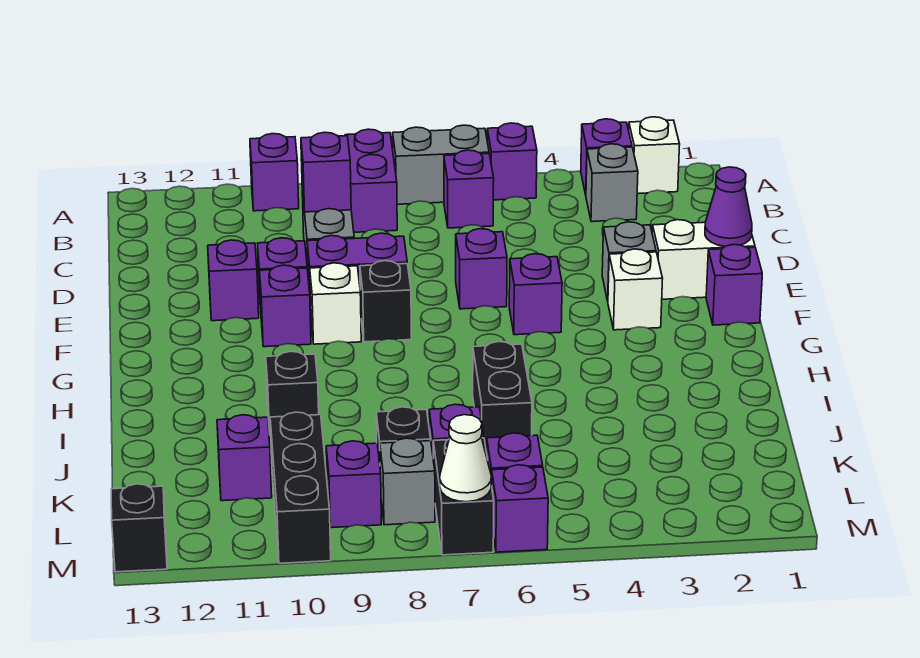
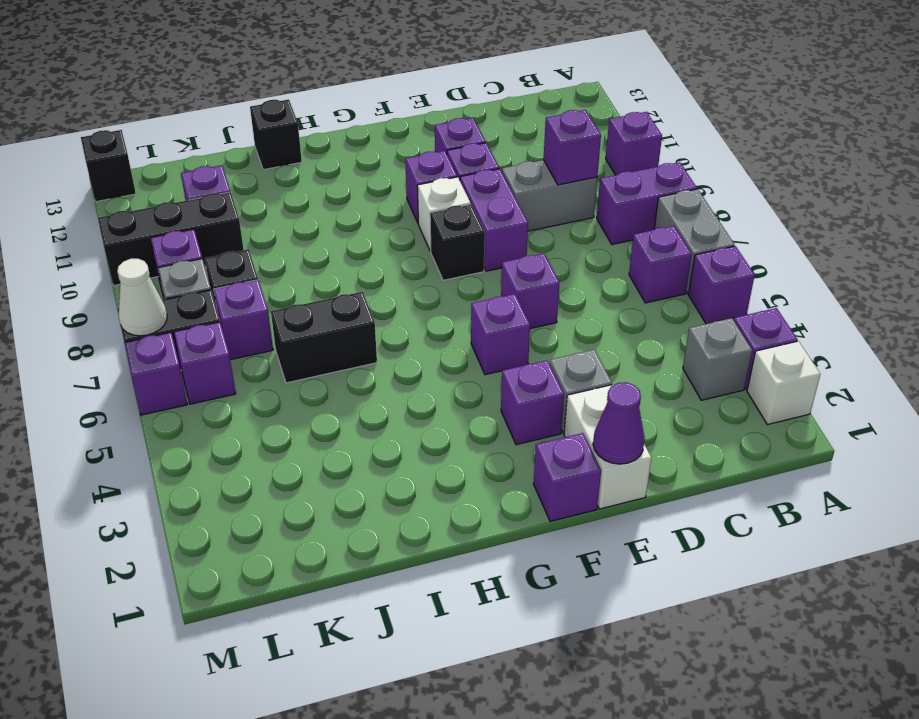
white brick F3 level 1 -> purple brick F3 level 1
black brick I10 level 1 -> black brick I13 level 1

